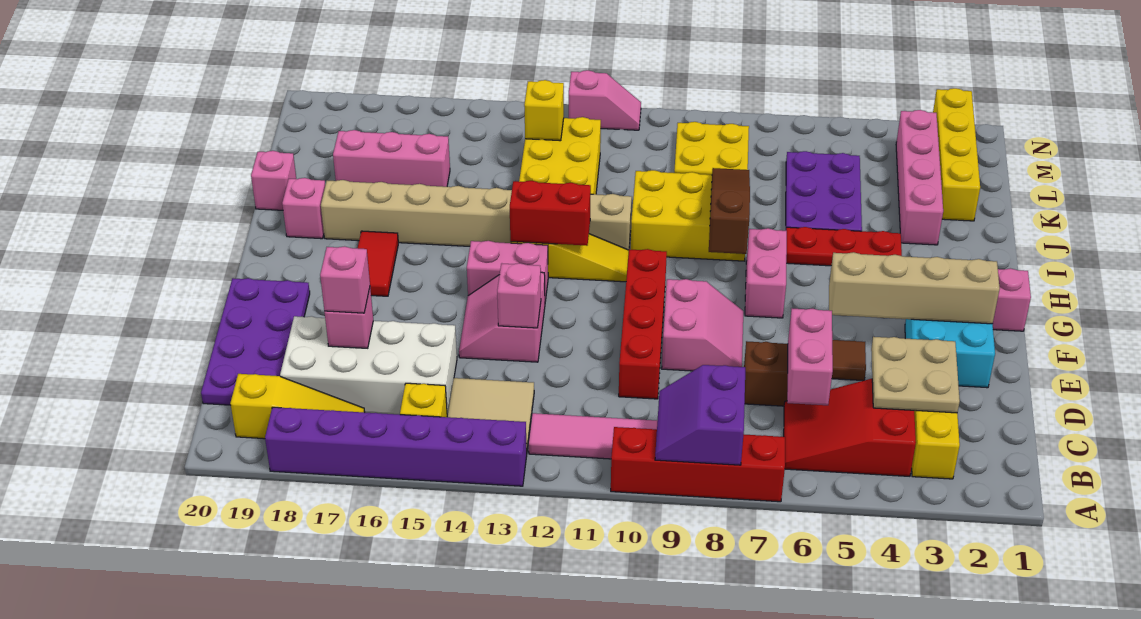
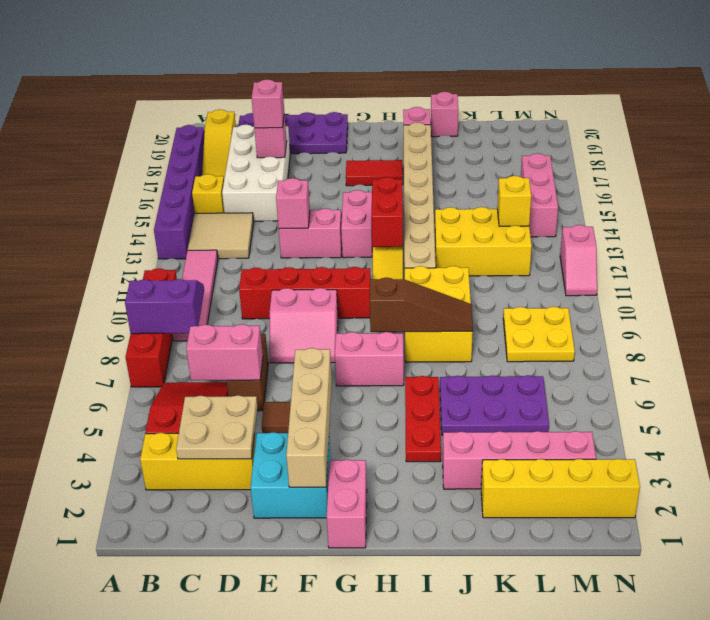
pink brick K16:K18 level 1 -> pink brick M14:M16 level 1

